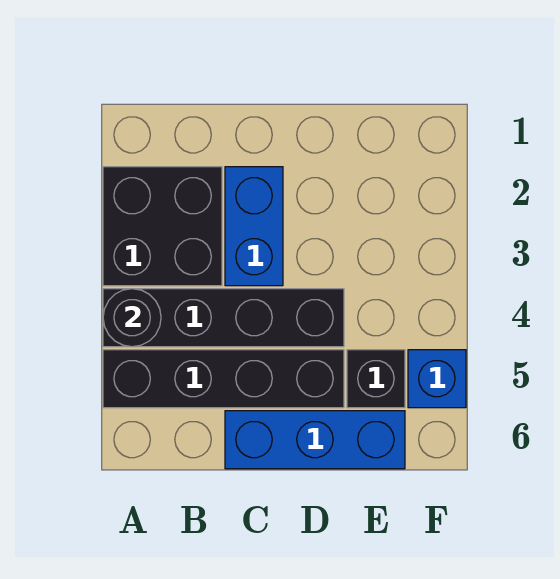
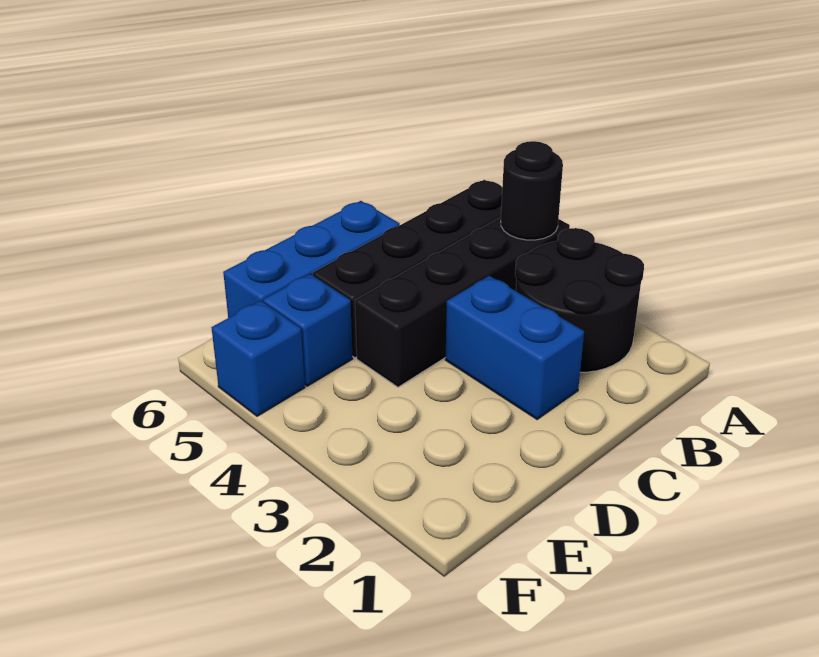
black brick A2:B3 level 1 -> black round brick A2:B3 level 1
black brick E5 level 1 -> blue brick E5 level 1

